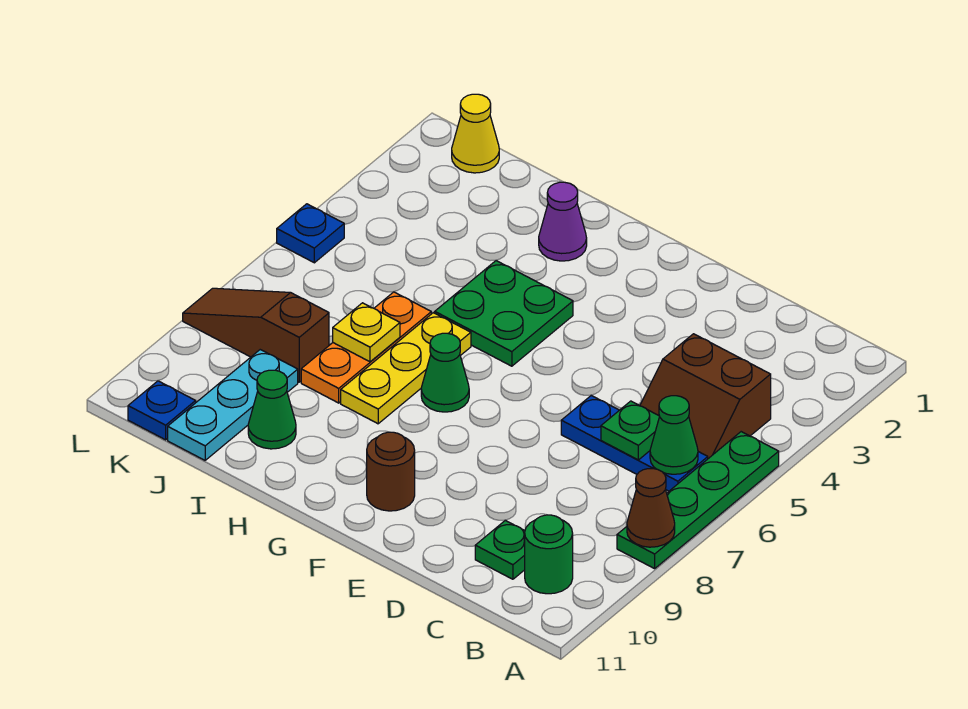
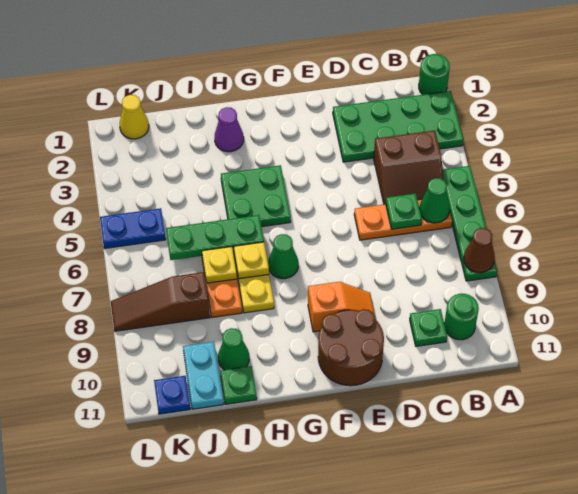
none -> green round brick A1 level 1
none -> green plate A2:D3 level 1
blue plate B6:D6 level 1 -> orange plate B6:D6 level 1
none -> orange slope E9:F9 level 1 top F
brown round brick F10 level 1 -> brown round brick E10:F11 level 1
none -> green plate H6:J6 level 2
none -> yellow plate H7 level 2
none -> green plate I11 level 1
cyan plate J9:J11 level 1 -> cyan plate J10:J11 level 1
blue plate L5 level 1 -> blue plate K5:L5 level 1

